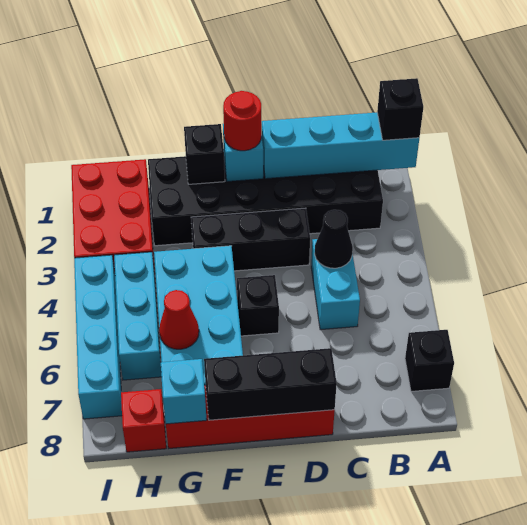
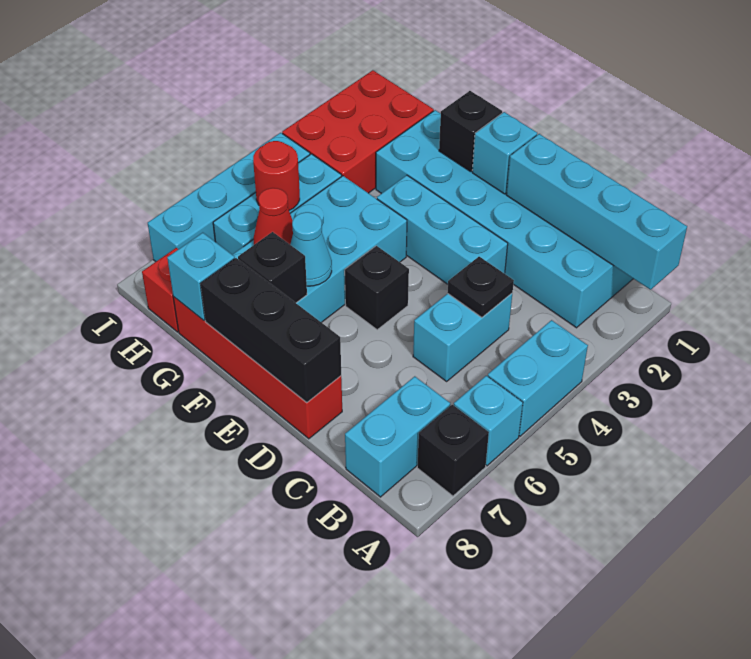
black brick A1 level 3 -> black brick F7 level 2
none -> cyan brick A4:A5 level 1
none -> cyan brick A6 level 1
black brick B1:G2 level 1 -> cyan brick B1:G2 level 1
none -> cyan brick B7:B8 level 1
black cone C4 level 2 -> black plate C4 level 2
black brick D3:F3 level 1 -> cyan brick D3:F3 level 1
red round brick E1 level 3 -> red round brick H5 level 2
none -> cyan cone F6 level 2

